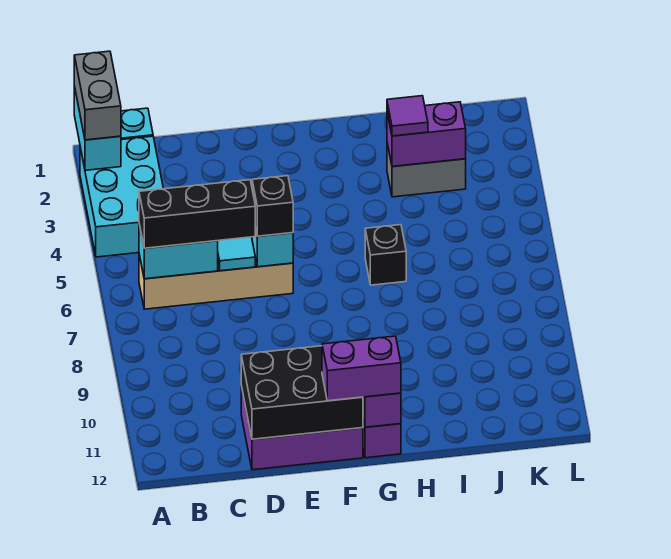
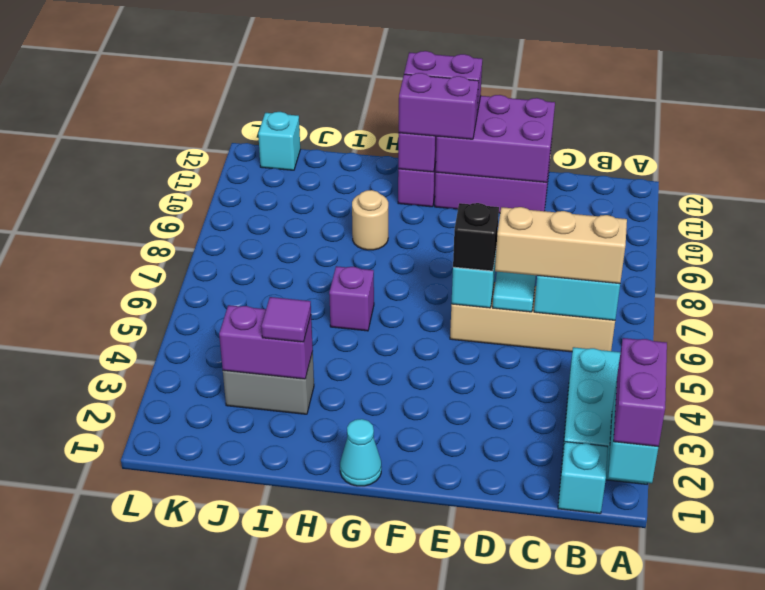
grey brick A1:A2 level 3 -> purple brick A1:A2 level 3
black brick B6:D6 level 3 -> tan brick B6:D6 level 3
black brick D11:F12 level 2 -> purple brick D11:F12 level 2
none -> purple brick F11:G11 level 3
none -> cyan cone G1 level 1
black brick H6 level 1 -> purple brick H6 level 1
none -> tan round brick H9 level 1
none -> cyan brick K12 level 1

